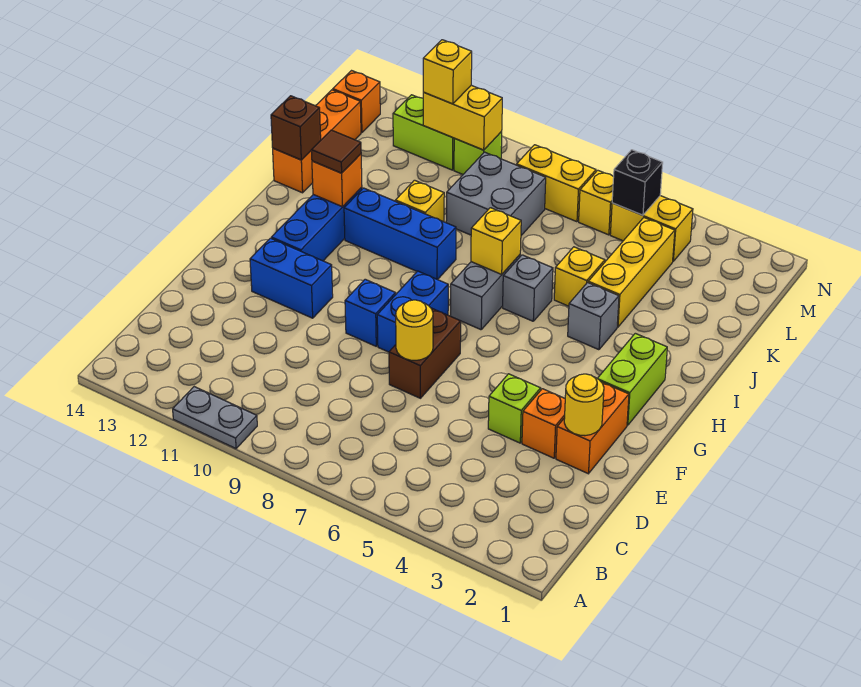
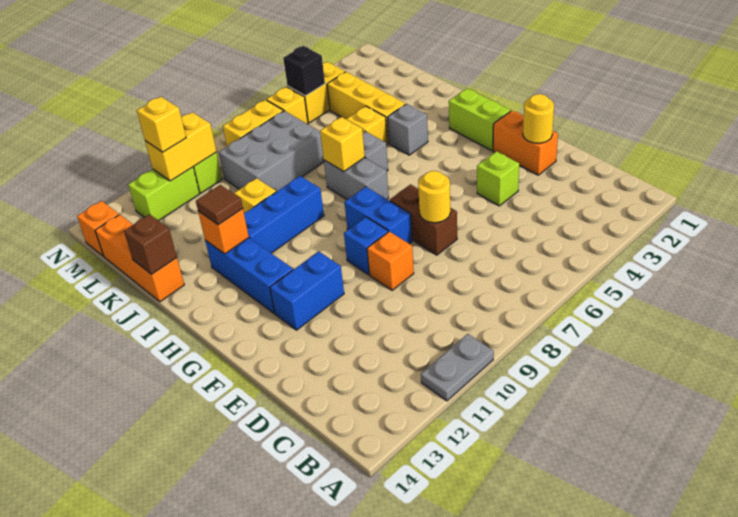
orange brick E3 level 1 -> orange brick E9 level 1
grey brick K8:L9 level 1 -> grey brick K7:L9 level 1

